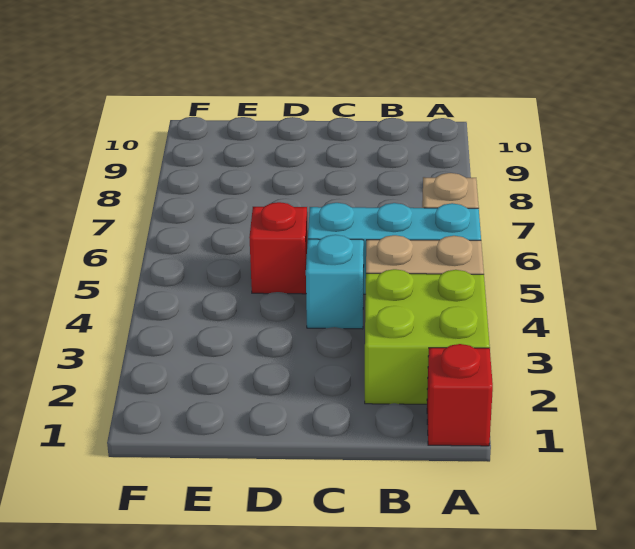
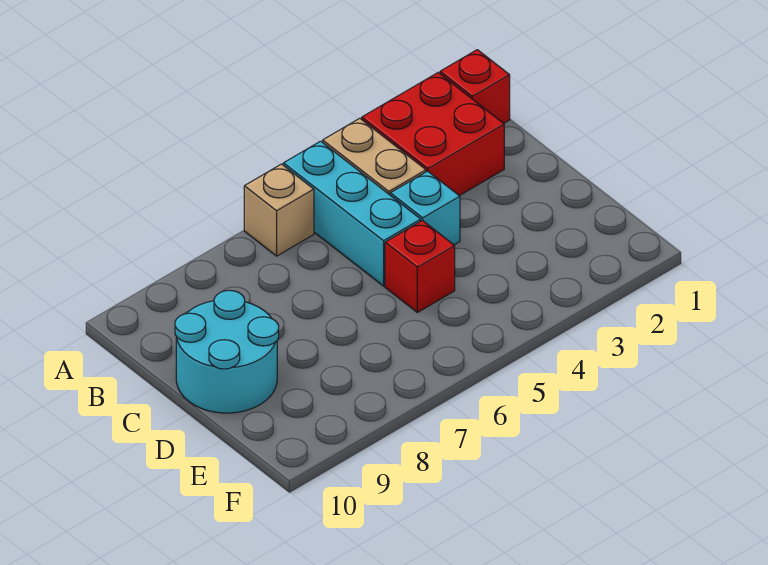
lime brick A2:B3 level 1 -> red brick A2:B3 level 1
none -> cyan round brick C9:D10 level 1

